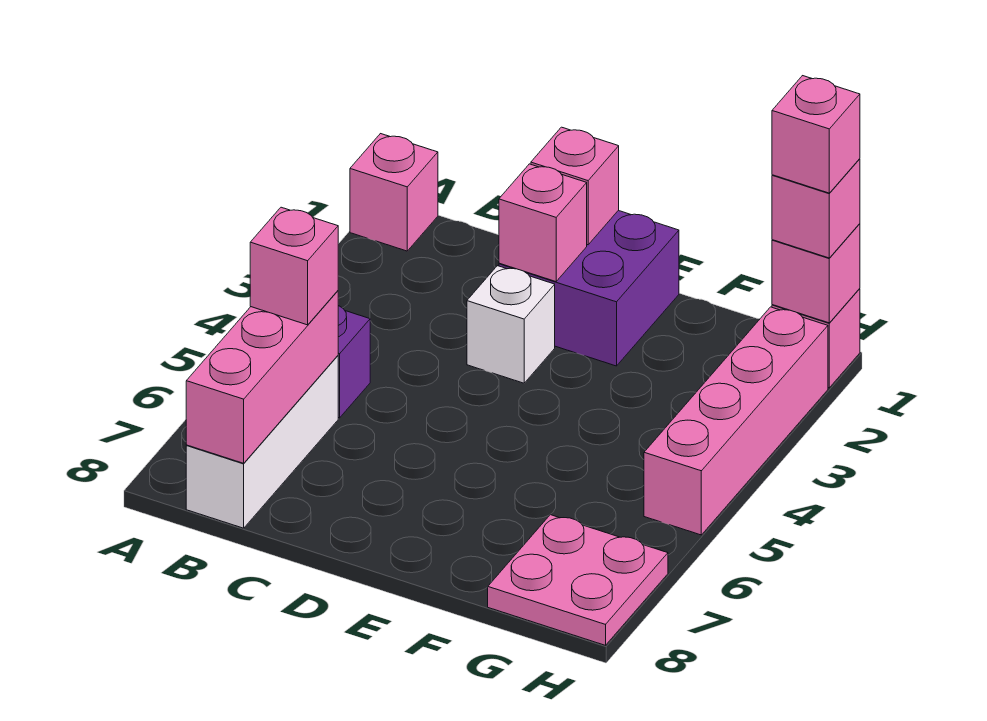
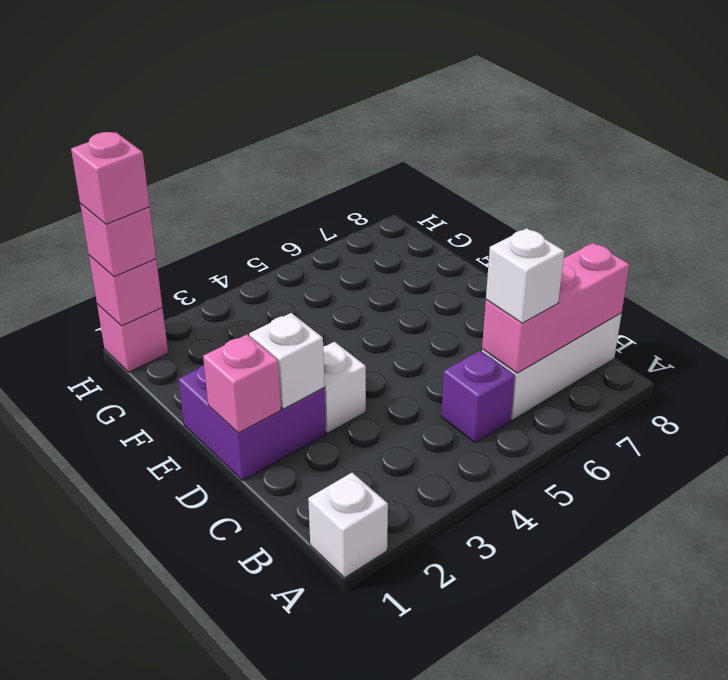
pink brick A1 level 1 -> white brick A1 level 1
pink brick B6 level 3 -> white brick B6 level 3
pink brick D2 level 2 -> white brick D2 level 2
pink plate G7:H8 level 1 -> none
pink brick H2:H5 level 1 -> none

